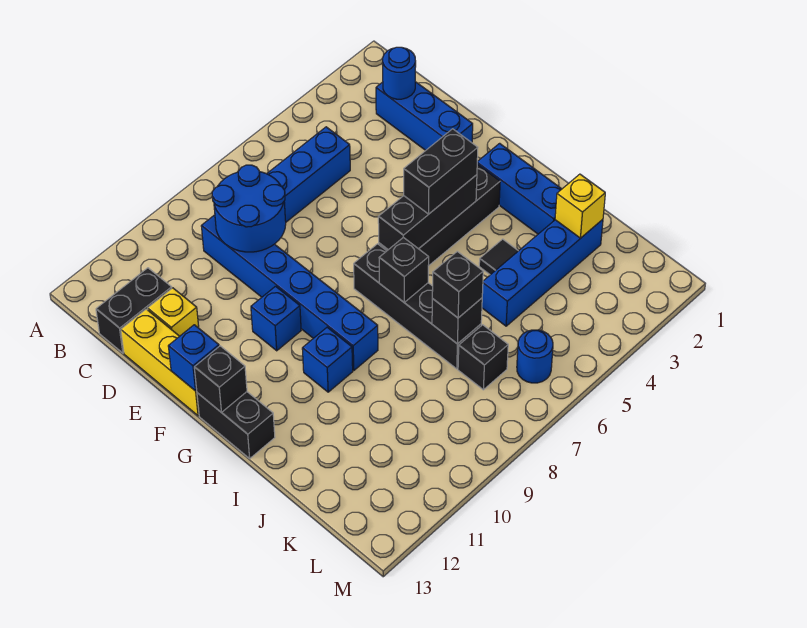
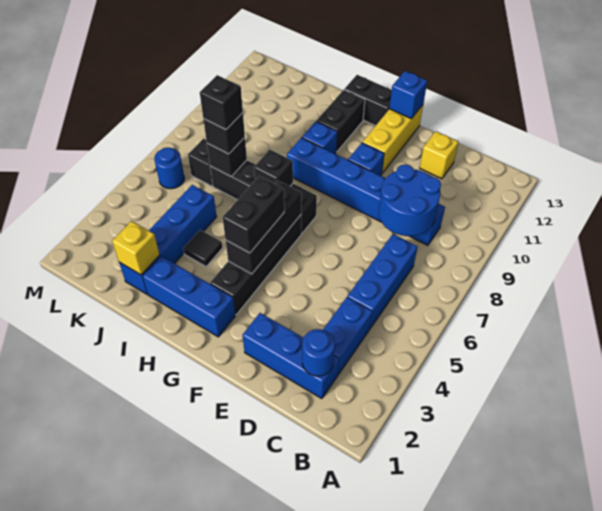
none -> blue brick C3:C4 level 1
black brick C12:C13 level 1 -> black brick H11:H12 level 1
yellow brick D13:F13 level 1 -> yellow brick F11:F13 level 1
black brick G13 level 2 -> black brick J7 level 4

